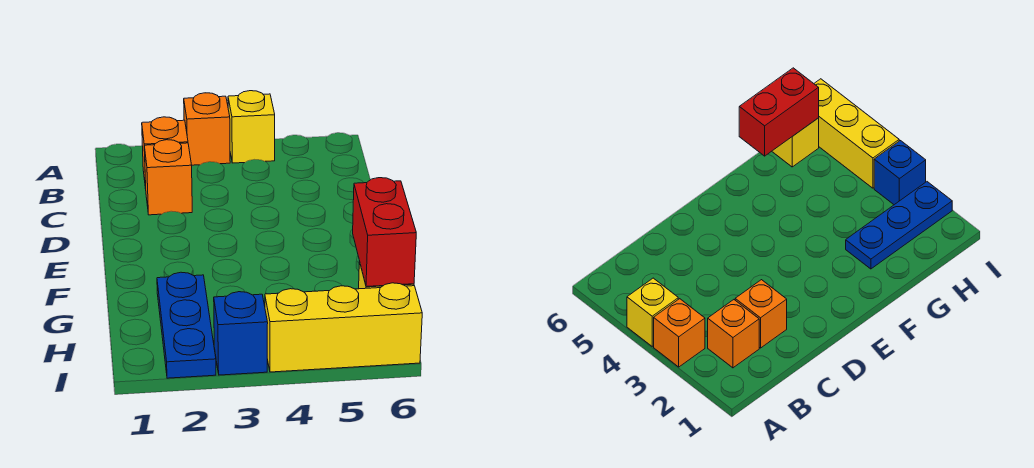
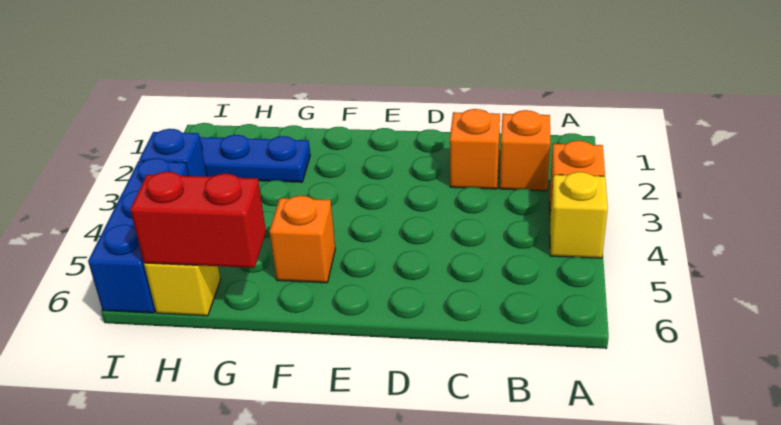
none -> orange brick F5 level 1
yellow brick I4:I6 level 1 -> blue brick I4:I6 level 1

